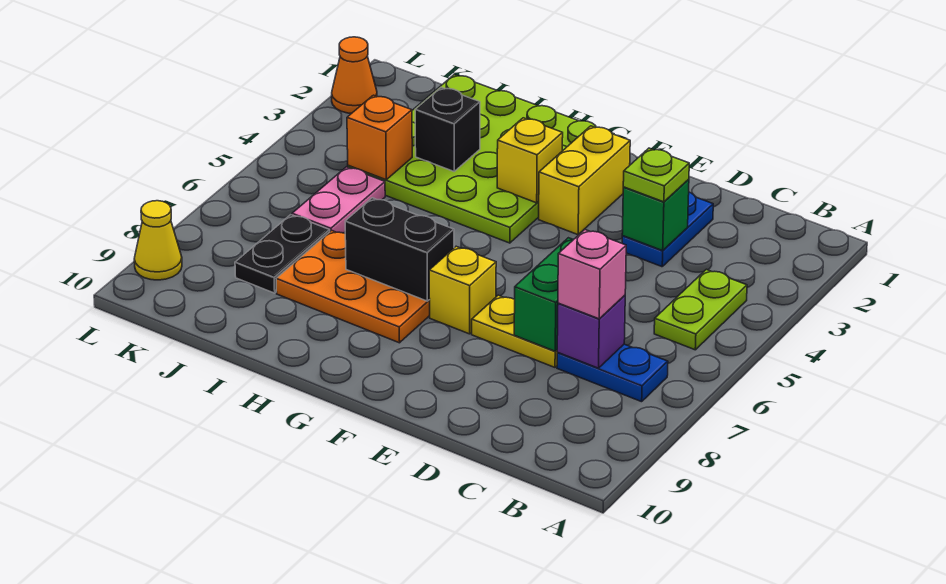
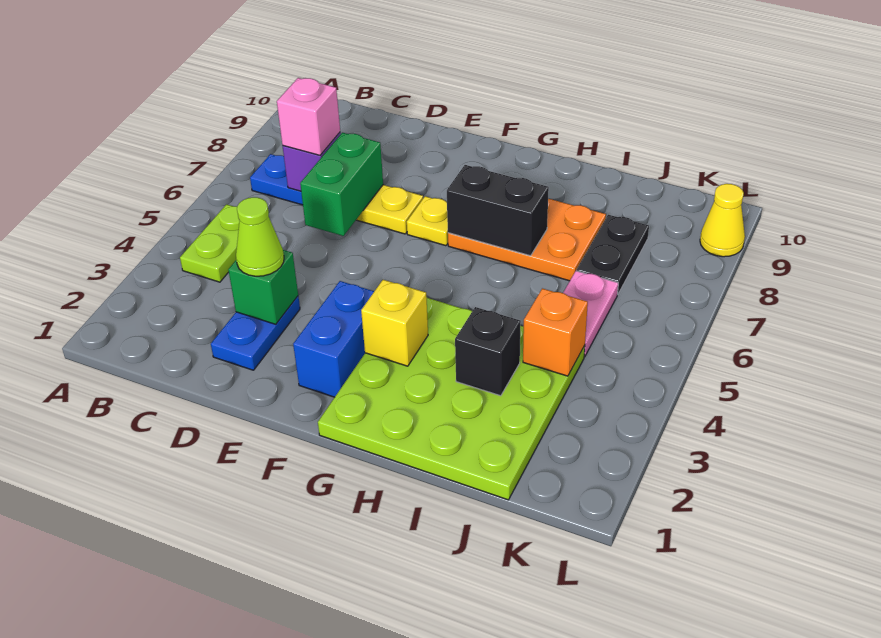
lime plate D3 level 3 -> lime cone D3 level 3
yellow brick F2:F3 level 1 -> blue brick F2:F3 level 1
yellow brick F7 level 1 -> yellow plate F7 level 1
orange cone L2 level 1 -> none

